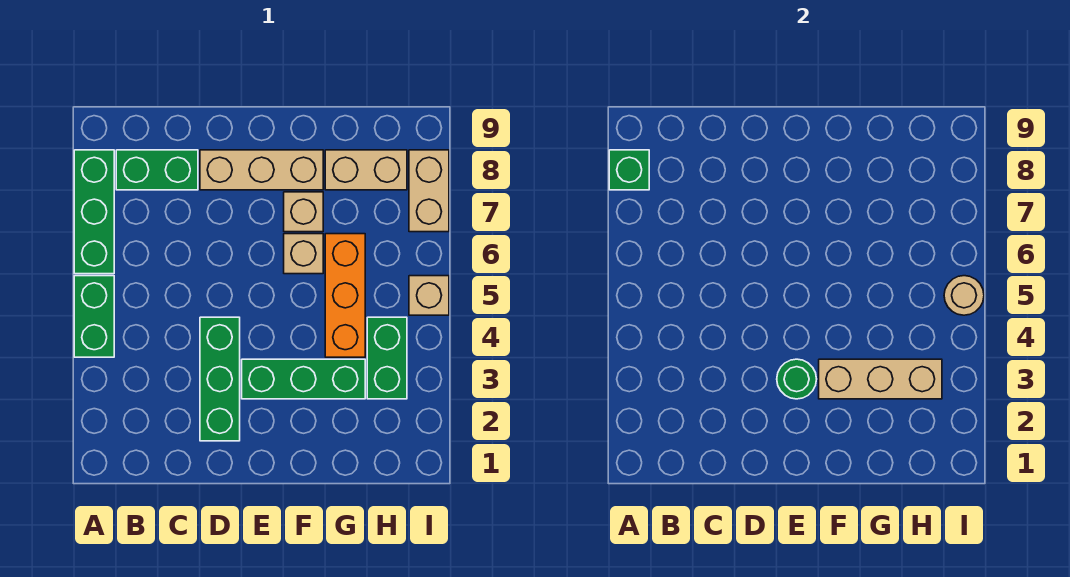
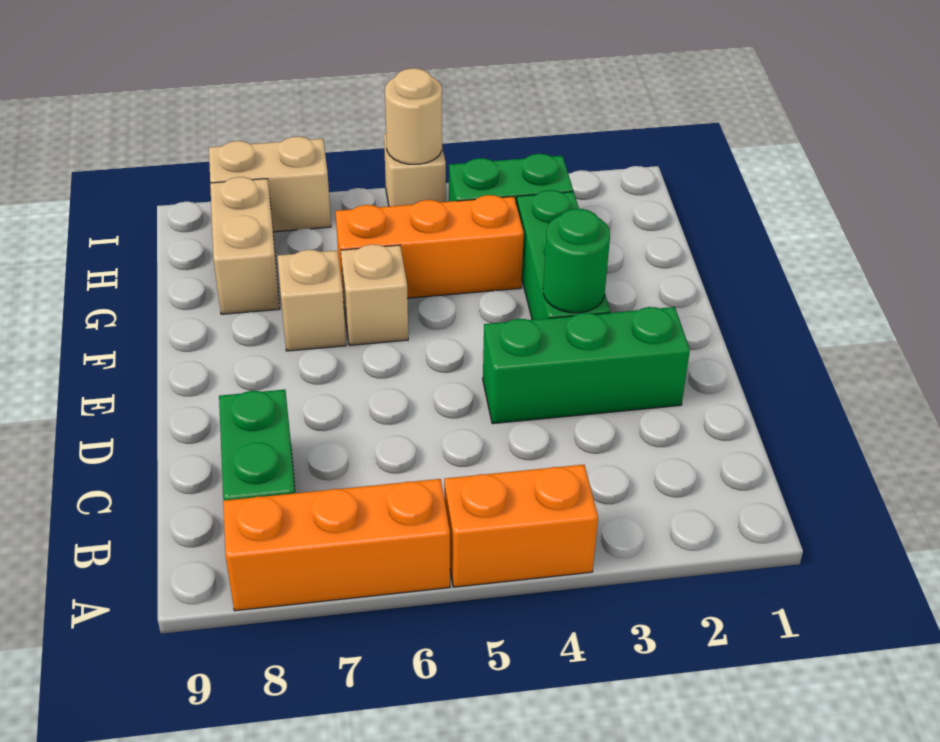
green brick A4:A5 level 1 -> orange brick A4:A5 level 1
green brick A6:A8 level 1 -> orange brick A6:A8 level 1
green brick A8 level 2 -> none
tan brick D8:F8 level 1 -> none
tan brick F3:H3 level 2 -> none

